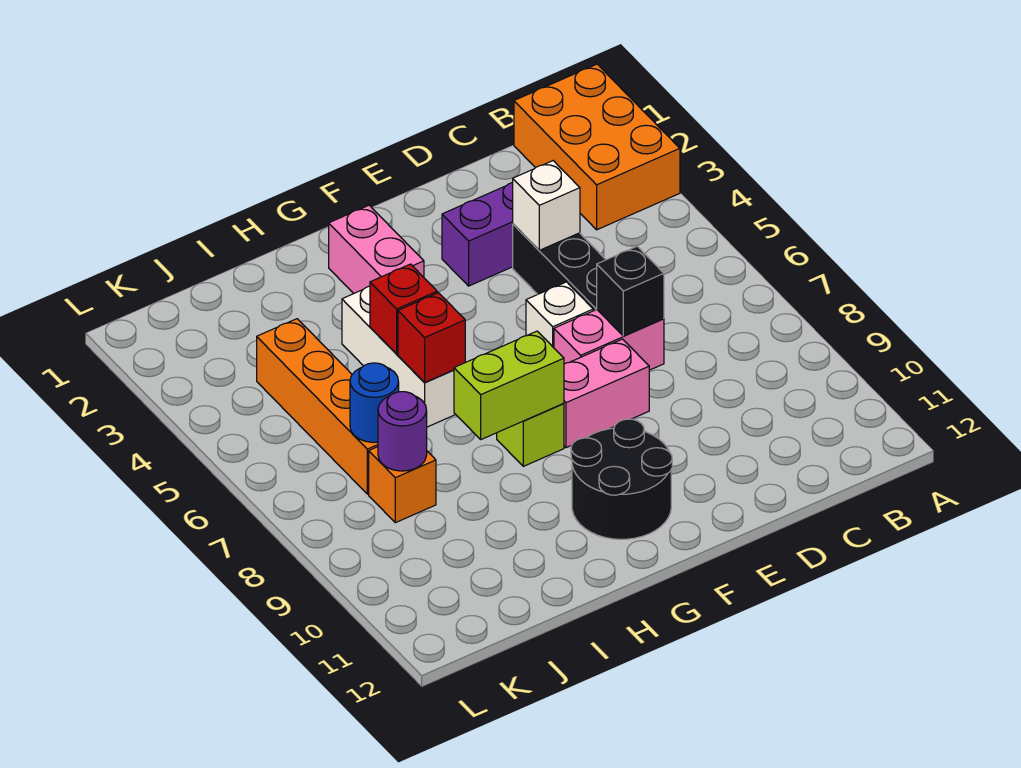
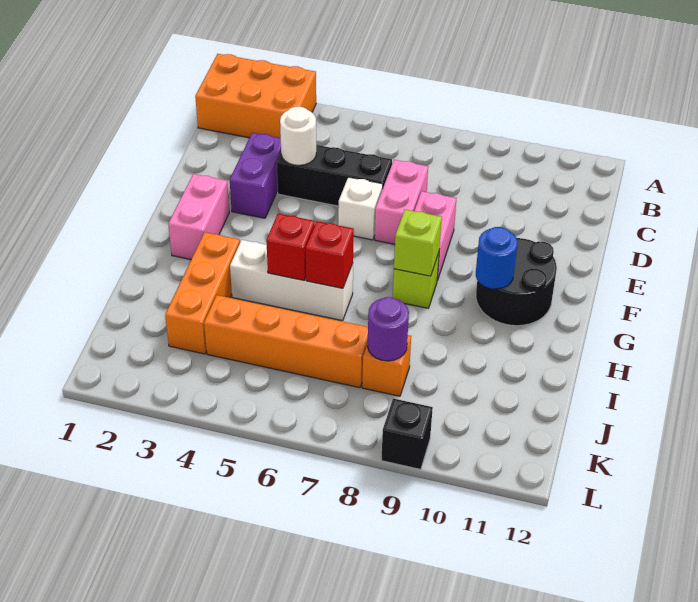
white brick D4 level 2 -> white round brick D4 level 2
black brick D7 level 2 -> black brick L9 level 1
pink brick G2:G3 level 1 -> pink brick F2:G2 level 1
lime brick G8:H8 level 2 -> lime brick G8 level 2
none -> orange brick H3:J3 level 1
blue round brick J7 level 2 -> blue round brick G10 level 2

